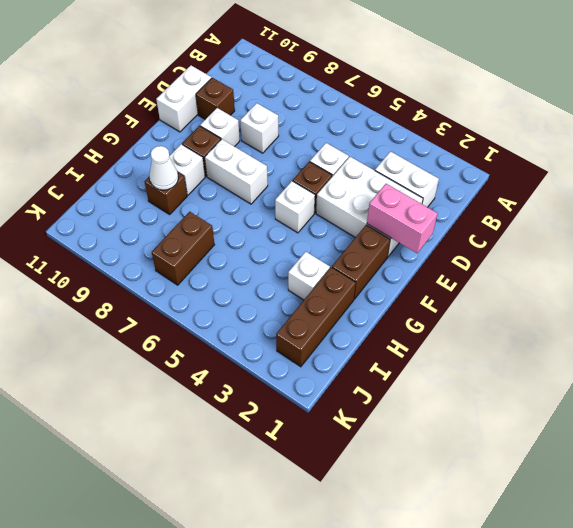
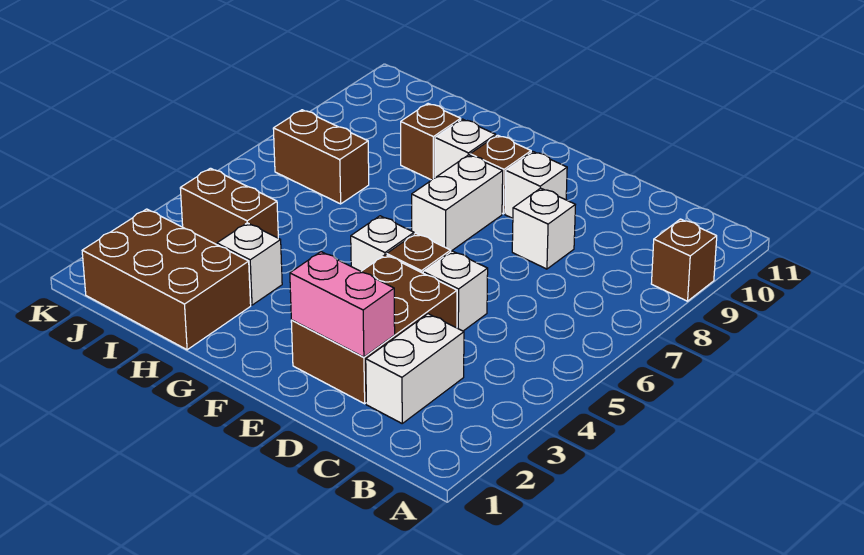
white brick D2:E4 level 1 -> brown brick D2:E4 level 1
brown brick D10 level 1 -> brown brick A9 level 1
white brick D11:E11 level 1 -> none
pink brick E1:E2 level 2 -> pink brick D2:E2 level 2
brown brick F2:G2 level 1 -> brown brick I4:J4 level 1
brown brick H2:J2 level 1 -> brown brick H1:J2 level 1
white cone H9 level 2 -> none

